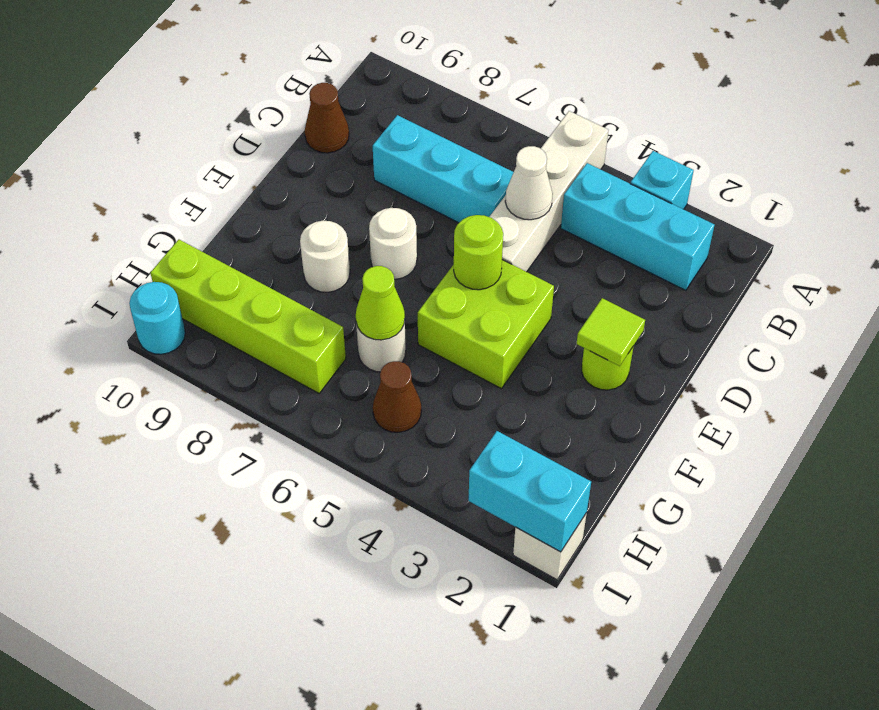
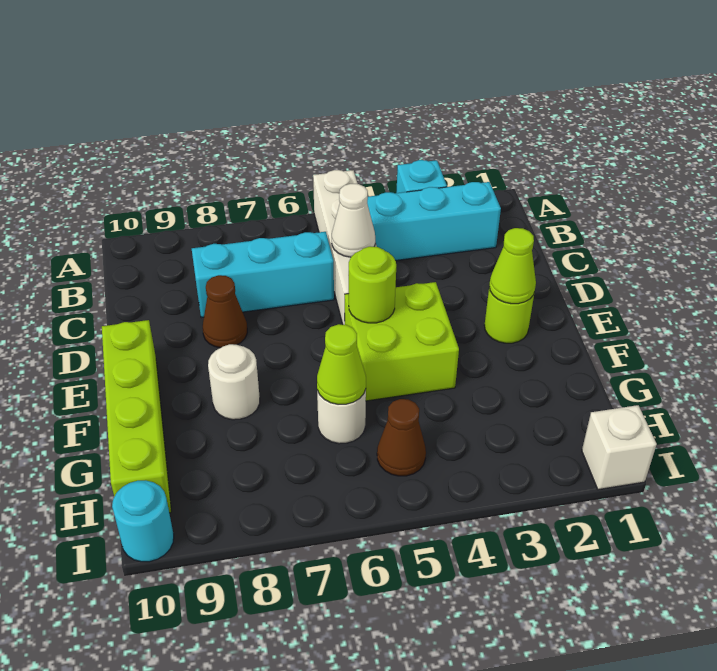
brown cone C10 level 1 -> brown cone D8 level 1
lime tile E2 level 2 -> lime cone E2 level 2
white round brick E7 level 1 -> none
lime brick H7:H10 level 1 -> lime brick E10:H10 level 1
cyan brick I1:I2 level 2 -> none

